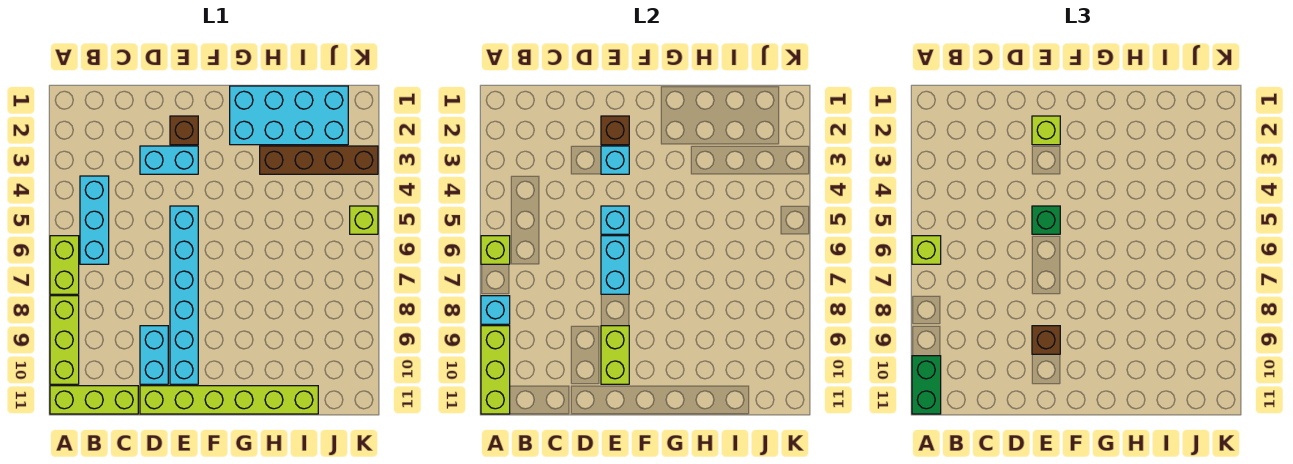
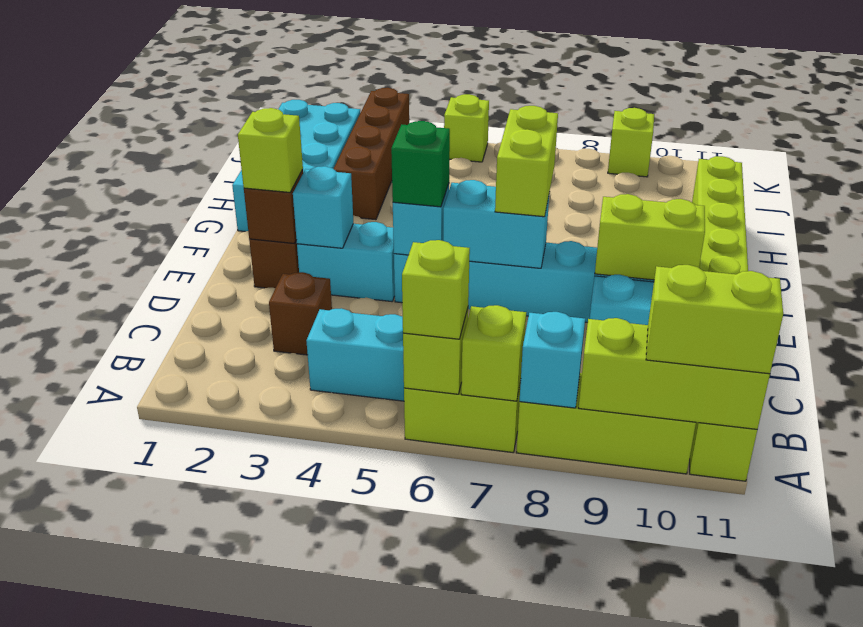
none -> lime brick A7 level 2
green brick A10:A11 level 3 -> lime brick A10:A11 level 3
cyan brick D3:E3 level 1 -> cyan brick E3:E4 level 1
none -> lime brick E7:F7 level 3
brown brick E9 level 3 -> brown brick C3 level 1
none -> lime brick K9 level 1

